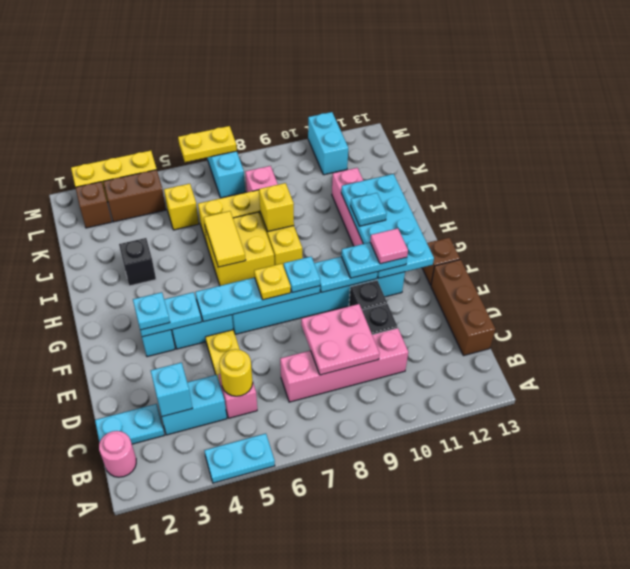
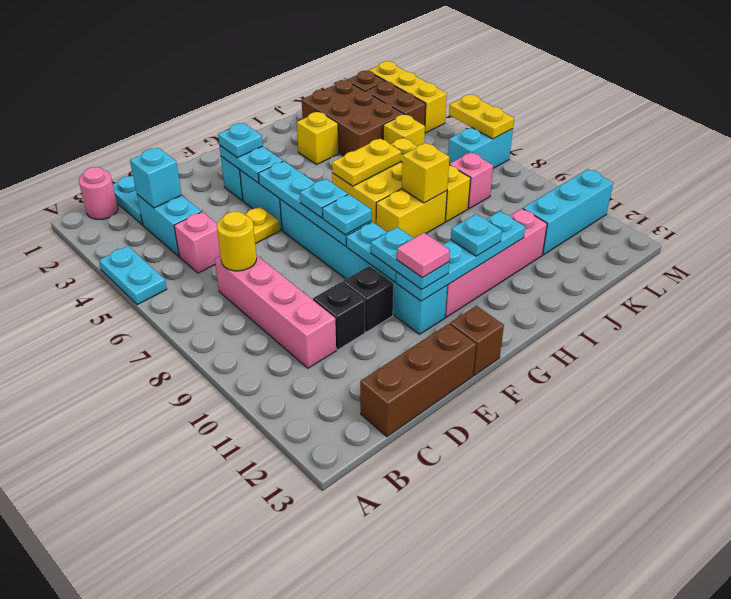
yellow round brick C5 level 2 -> yellow round brick C7 level 2
pink plate C8:D9 level 2 -> none
yellow plate F7 level 3 -> cyan plate F7 level 3
cyan plate F11:I12 level 2 -> cyan plate F11:I11 level 2
yellow tile H6:I6 level 2 -> yellow plate H6:I6 level 2
black brick I3 level 1 -> yellow brick I3 level 1
none -> brown brick J2:K4 level 1
cyan brick L11:M11 level 1 -> cyan brick K11:M11 level 1

